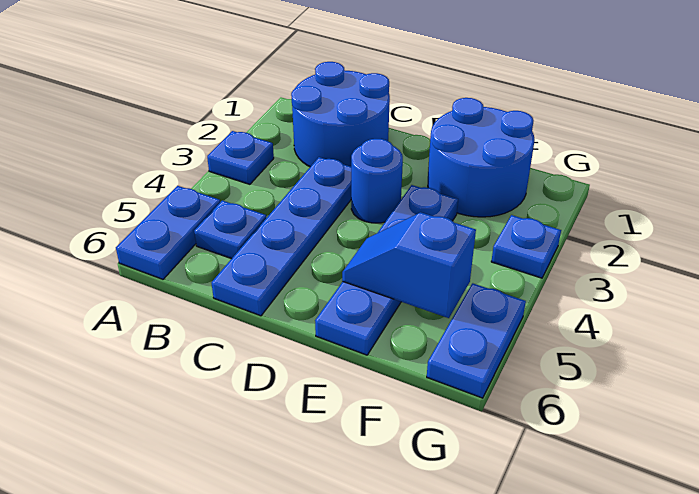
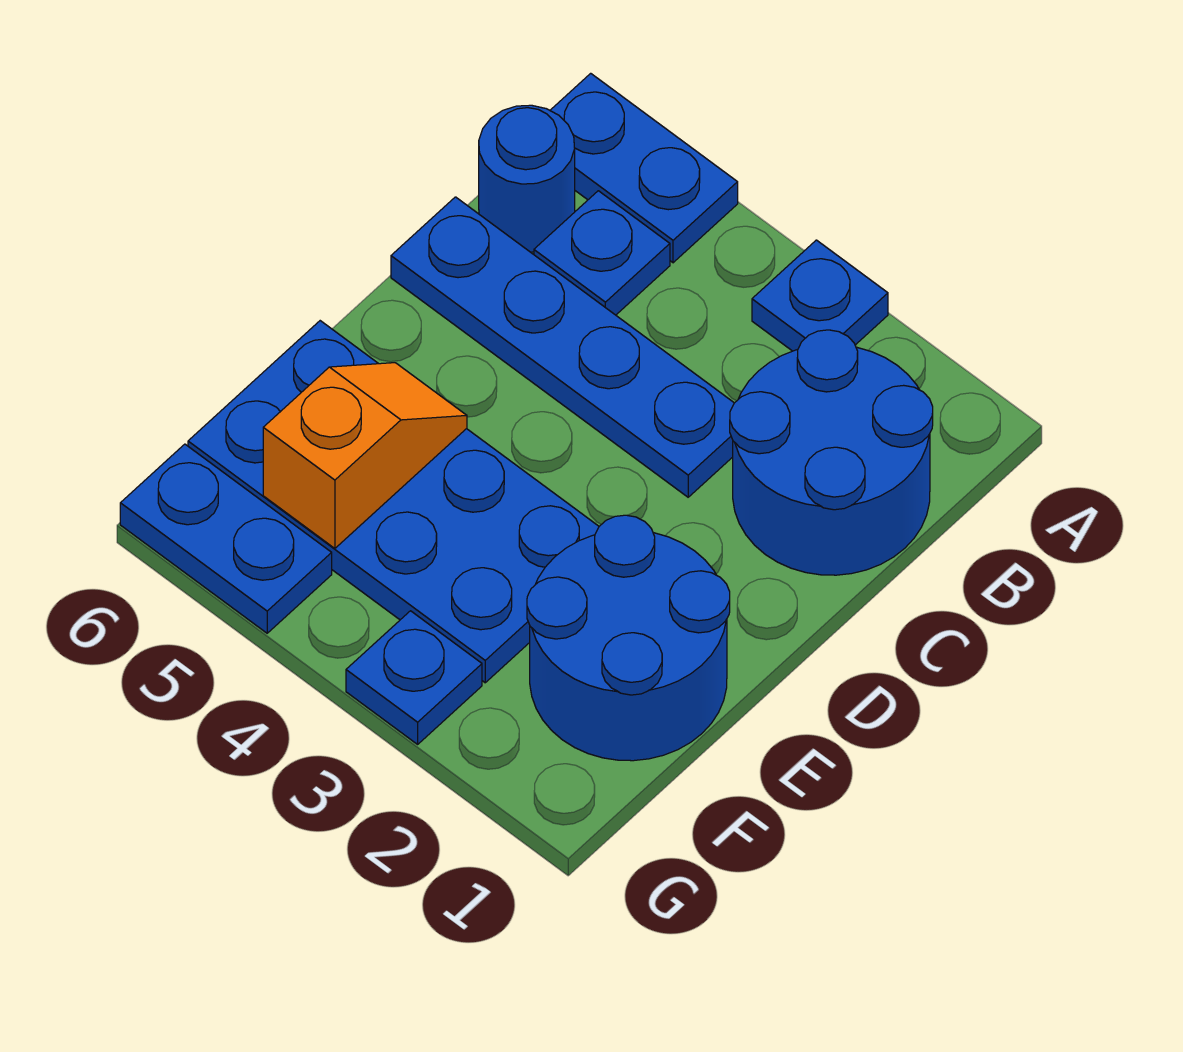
blue round brick D3 level 1 -> blue round brick B6 level 1
blue plate E3:E6 level 1 -> blue plate E3:F6 level 1
blue slope E5:F5 level 2 top F -> orange slope E5:F5 level 2 top F

